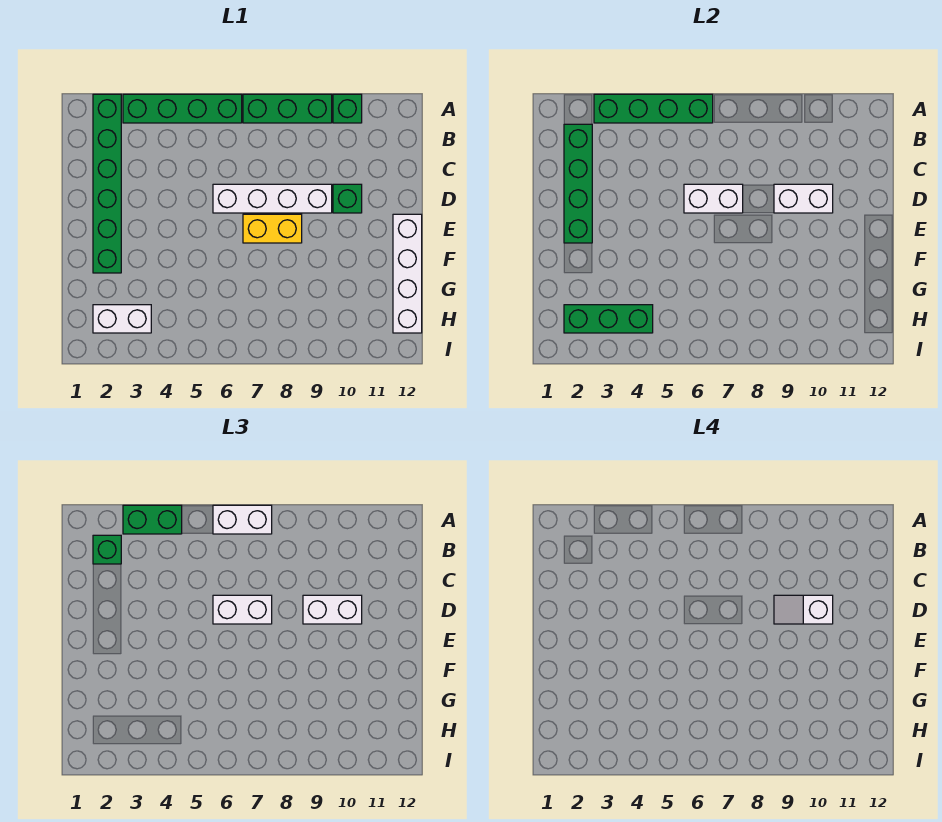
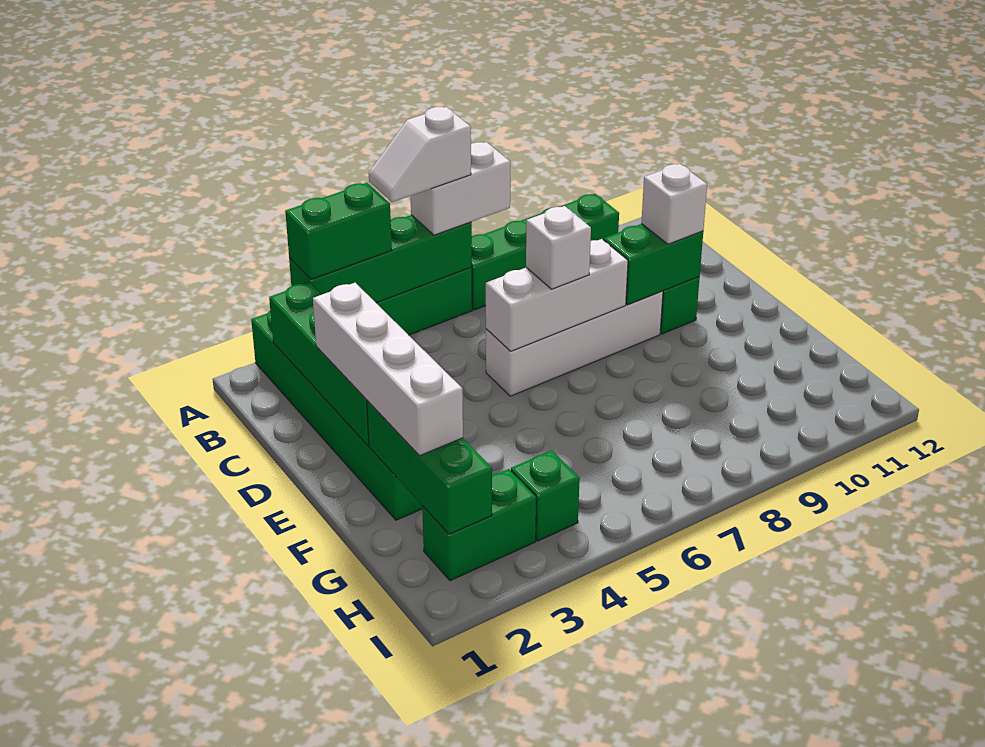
green brick B2 level 3 -> green brick H4 level 1
white brick D6:D7 level 2 -> white brick D6:D8 level 2
white brick D6:D7 level 3 -> white brick D7 level 3
white brick D9:D10 level 2 -> green brick D9:D10 level 2
white brick D9:D10 level 3 -> white brick D10 level 3
white slope D9:D10 level 4 top 10 -> white slope A5:A6 level 4 top 6
yellow brick E7:E8 level 1 -> none
white brick E12:H12 level 1 -> white brick D2:G2 level 3
white brick H2:H3 level 1 -> green brick H2:H3 level 1
green brick H2:H4 level 2 -> green brick F2:H2 level 2

